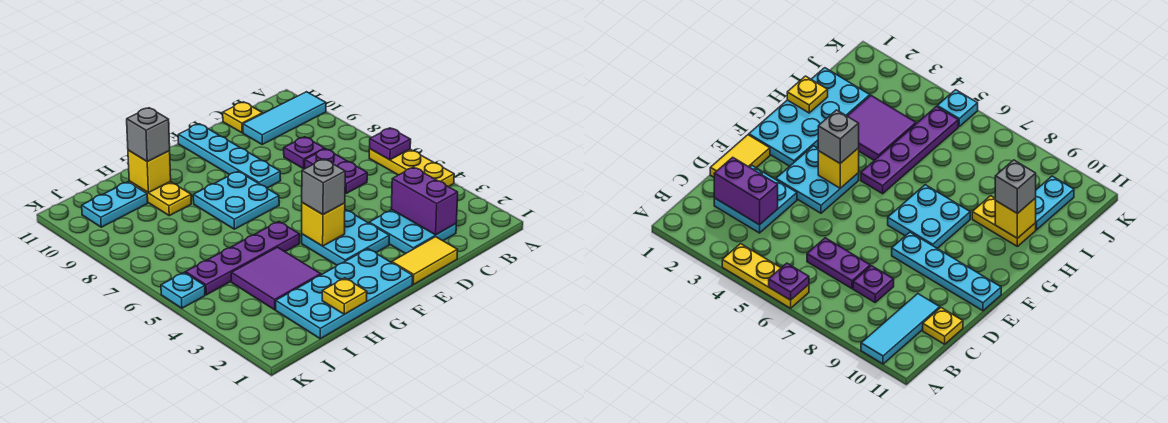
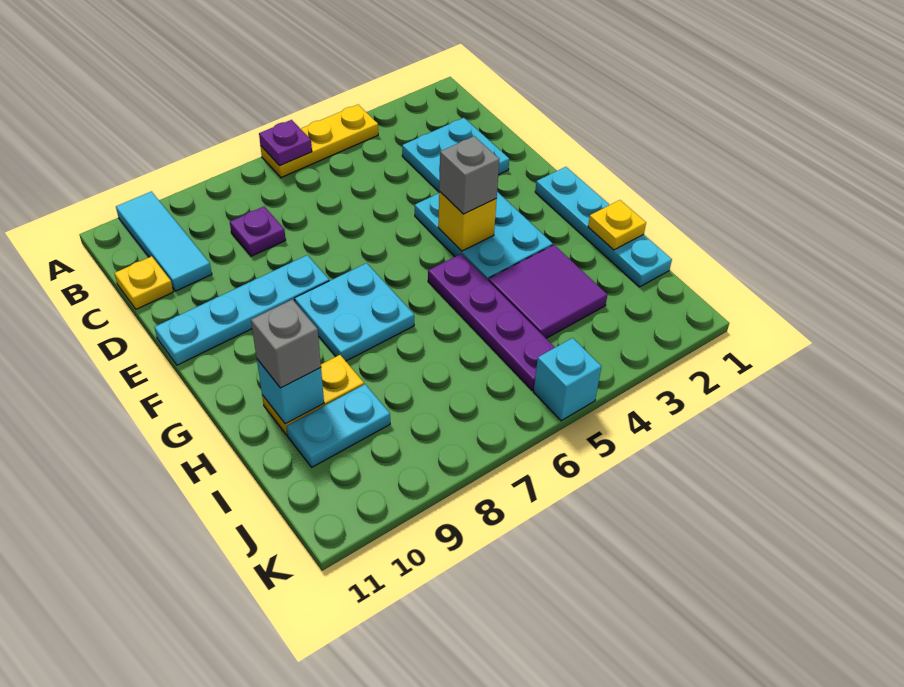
purple brick C2:C3 level 2 -> none
purple plate C6:C7 level 1 -> none
yellow tile D1:E1 level 1 -> none
cyan plate E3:F4 level 1 -> cyan plate E3:G4 level 1
cyan plate F1:I2 level 1 -> cyan plate F1:I1 level 1
yellow brick H10 level 2 -> cyan brick H10 level 2
cyan plate I10:J10 level 1 -> cyan plate I9:I10 level 1
cyan plate K5 level 1 -> cyan brick K5 level 1

